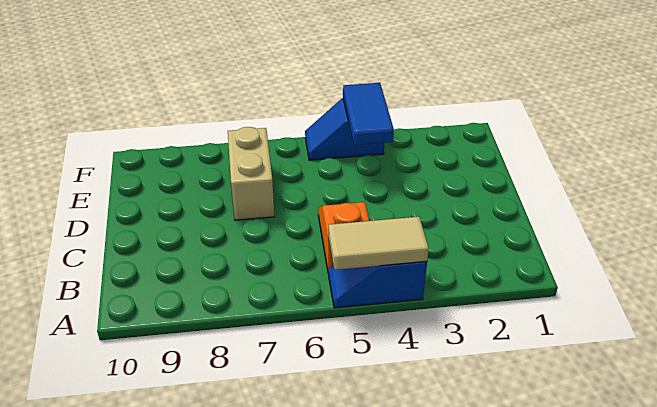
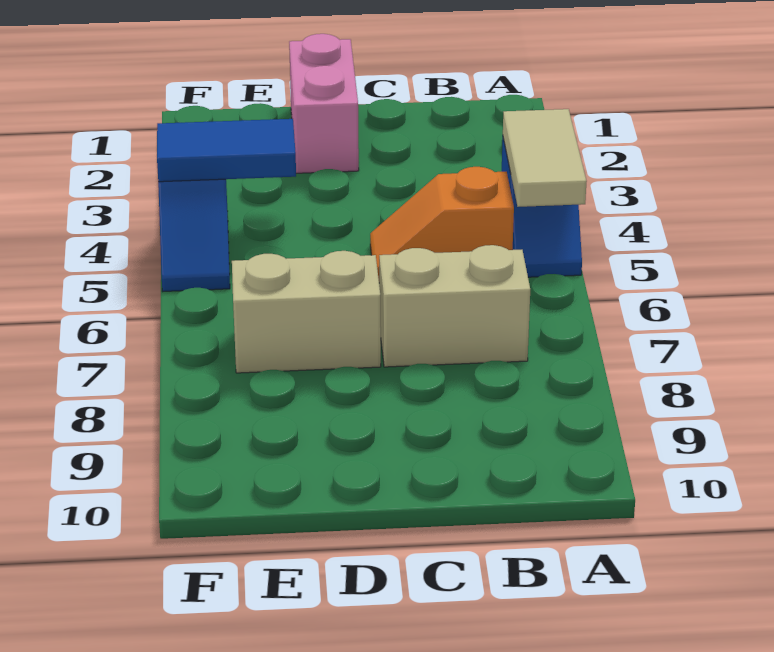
none -> tan brick B7:C7 level 1
none -> pink brick D1:D2 level 1

